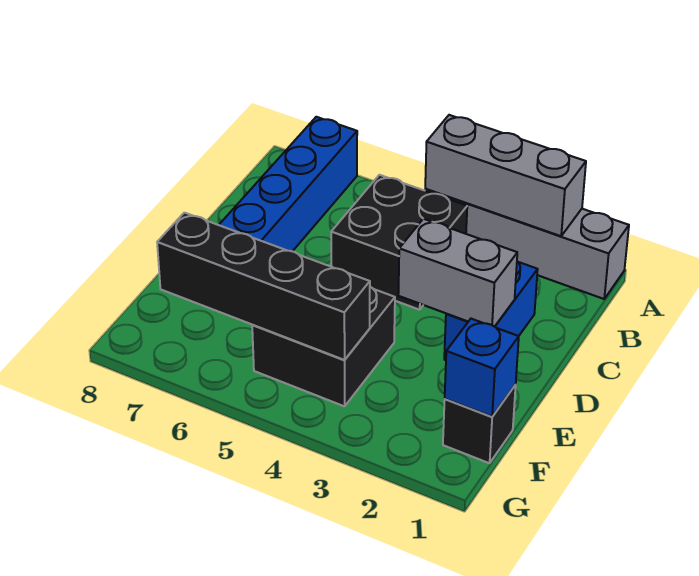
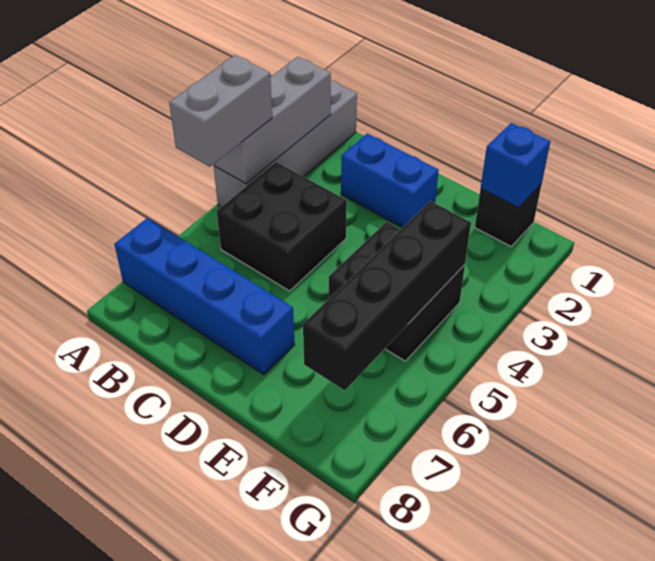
grey brick D2:D3 level 2 -> grey brick A4:A5 level 3

